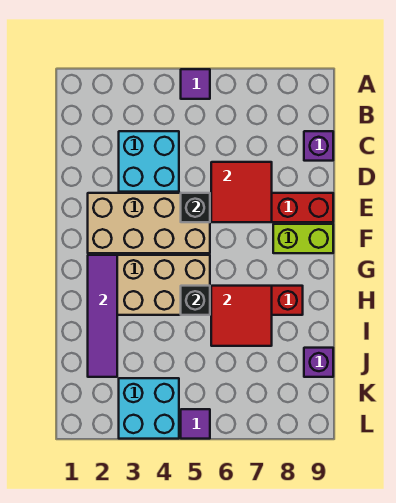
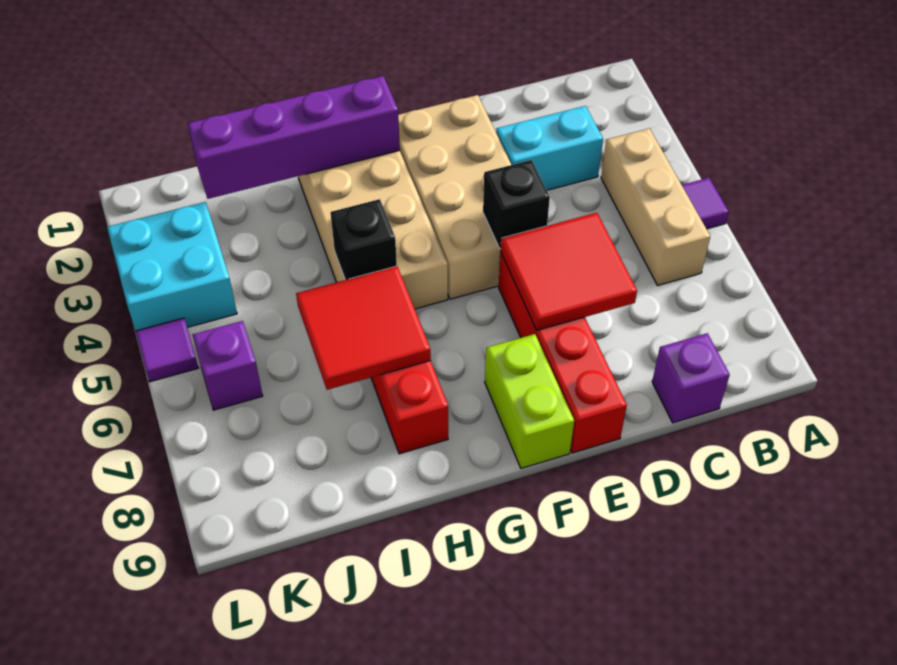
none -> tan brick B4:B6 level 1
cyan brick C3:D4 level 1 -> cyan brick C3:D3 level 1
purple tile G2:J2 level 2 -> purple brick G2:J2 level 2
purple brick J9 level 1 -> purple brick K6 level 1

